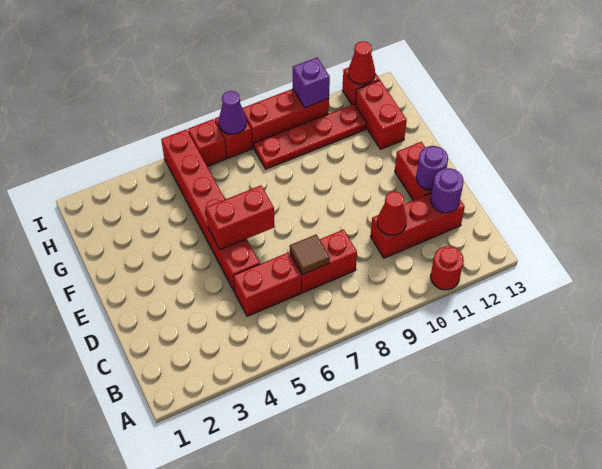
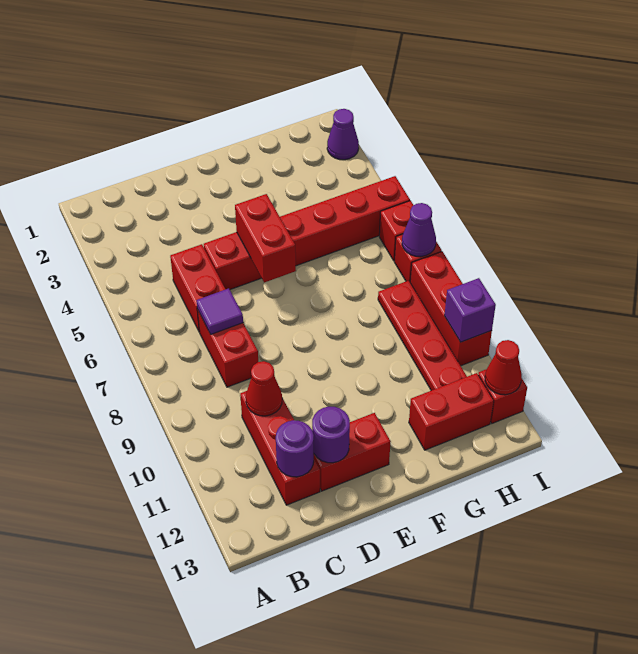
red round brick A11 level 1 -> none
brown tile C7 level 2 -> purple tile C7 level 2
none -> purple cone I2 level 1

